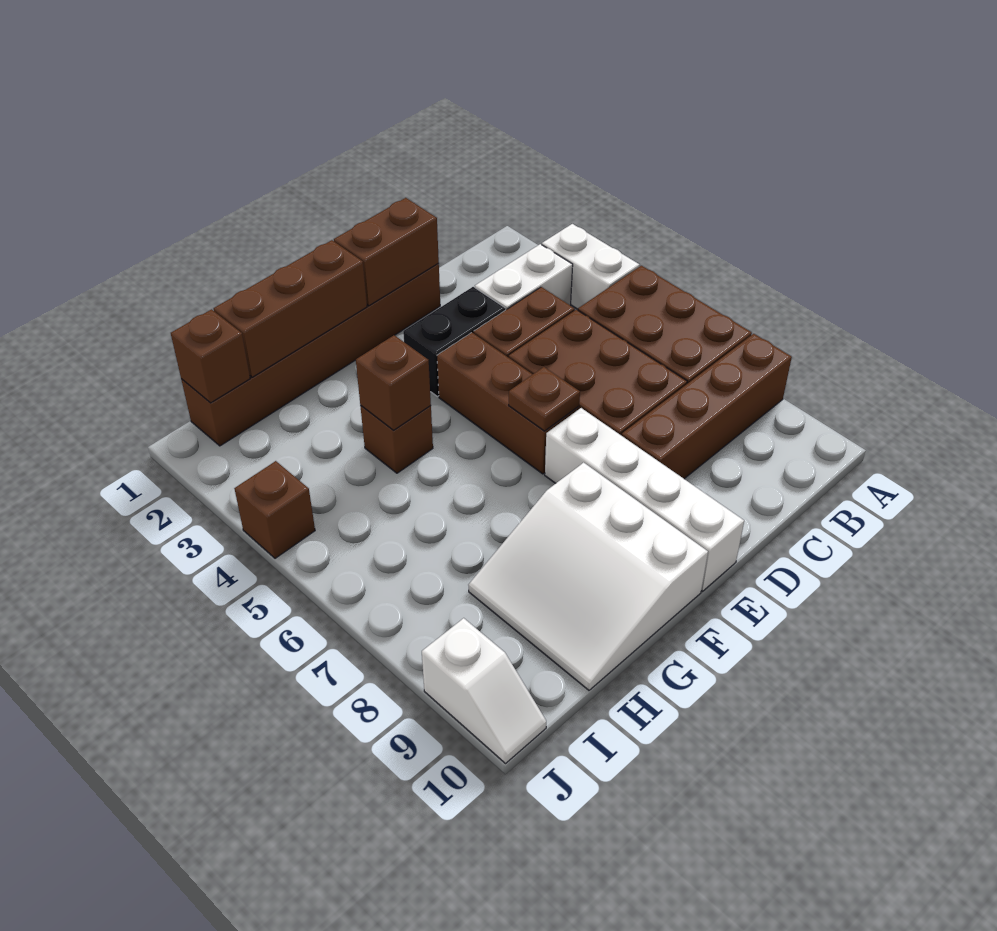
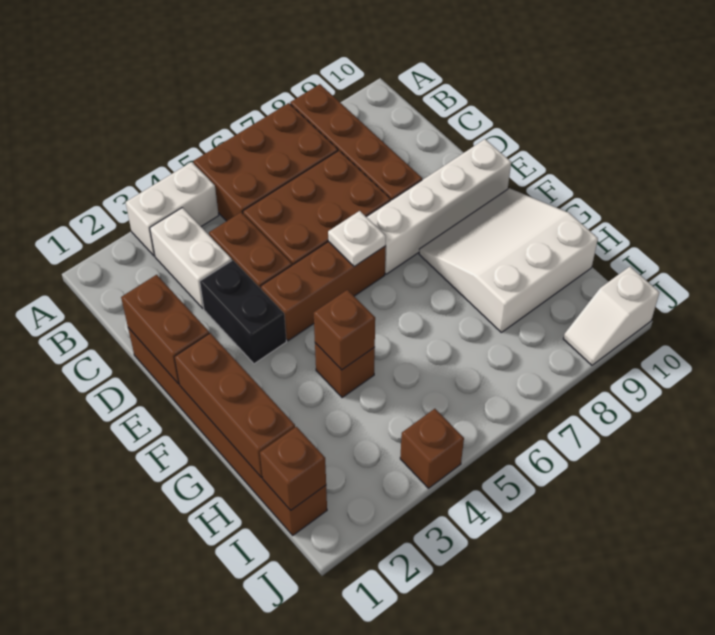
brown plate E6 level 2 -> white plate E6 level 2
white slope F8:H10 level 1 top F -> white slope F8:H10 level 1 top H
white slope J9:J10 level 1 top 9 -> white slope J9:J10 level 1 top 10

